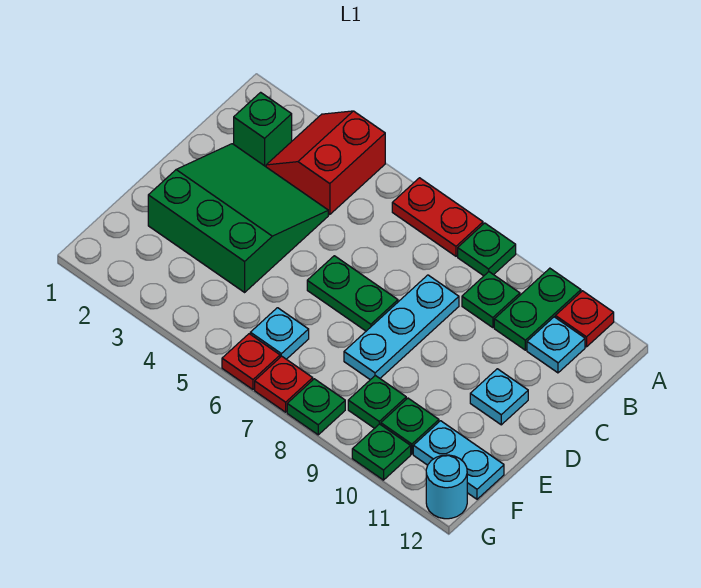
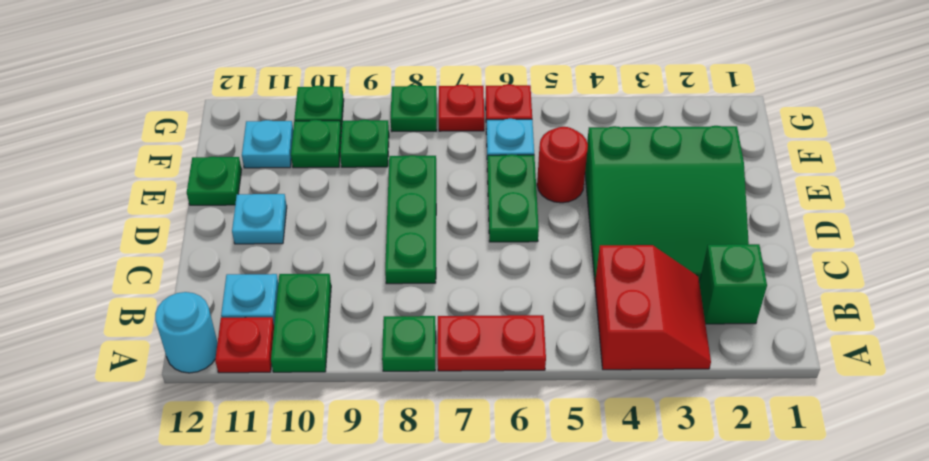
green plate B9 level 1 -> green plate E12 level 1
cyan plate C8:E8 level 1 -> green plate C8:E8 level 1
green plate D6:D7 level 1 -> green plate D6:E6 level 1
none -> red round brick E5 level 1
cyan plate F11:F12 level 1 -> cyan plate F11 level 1
cyan round brick G12 level 1 -> cyan round brick A12 level 1

